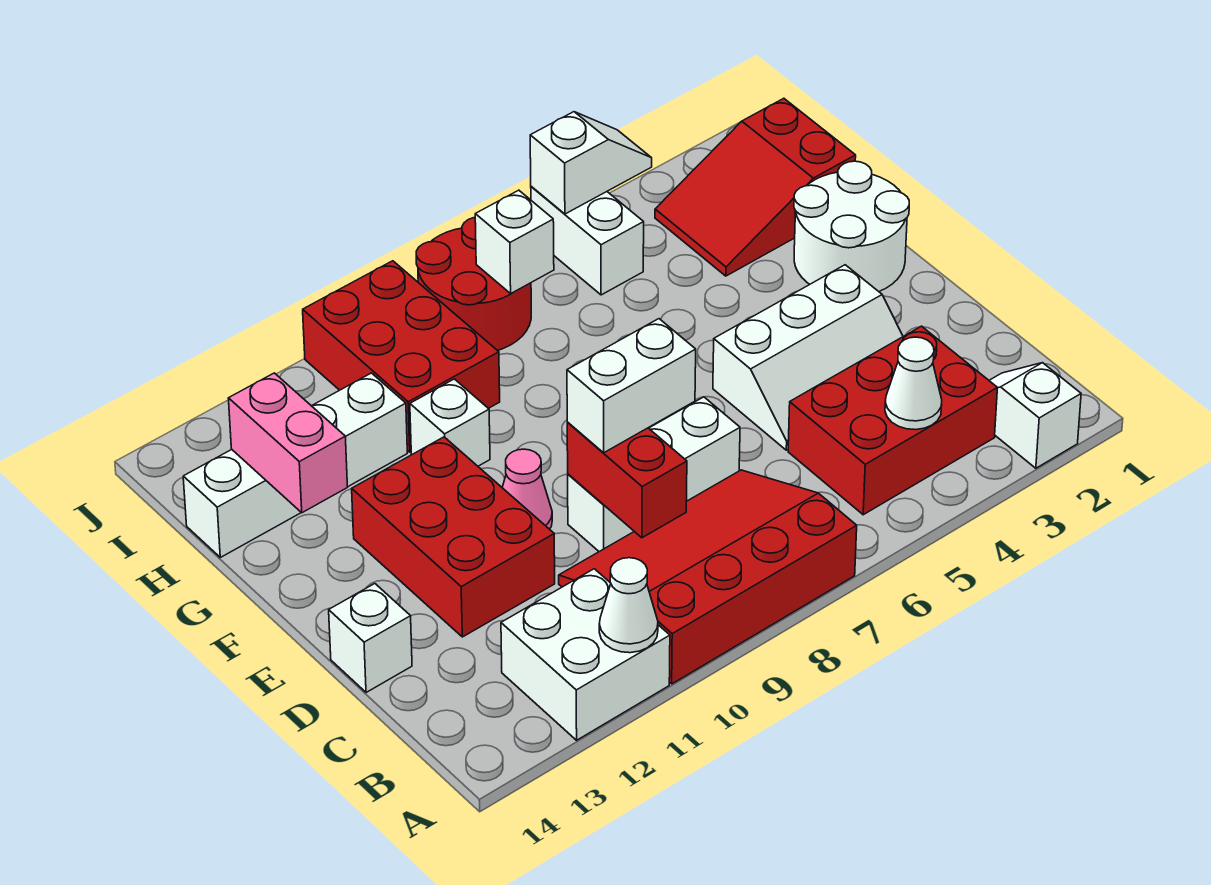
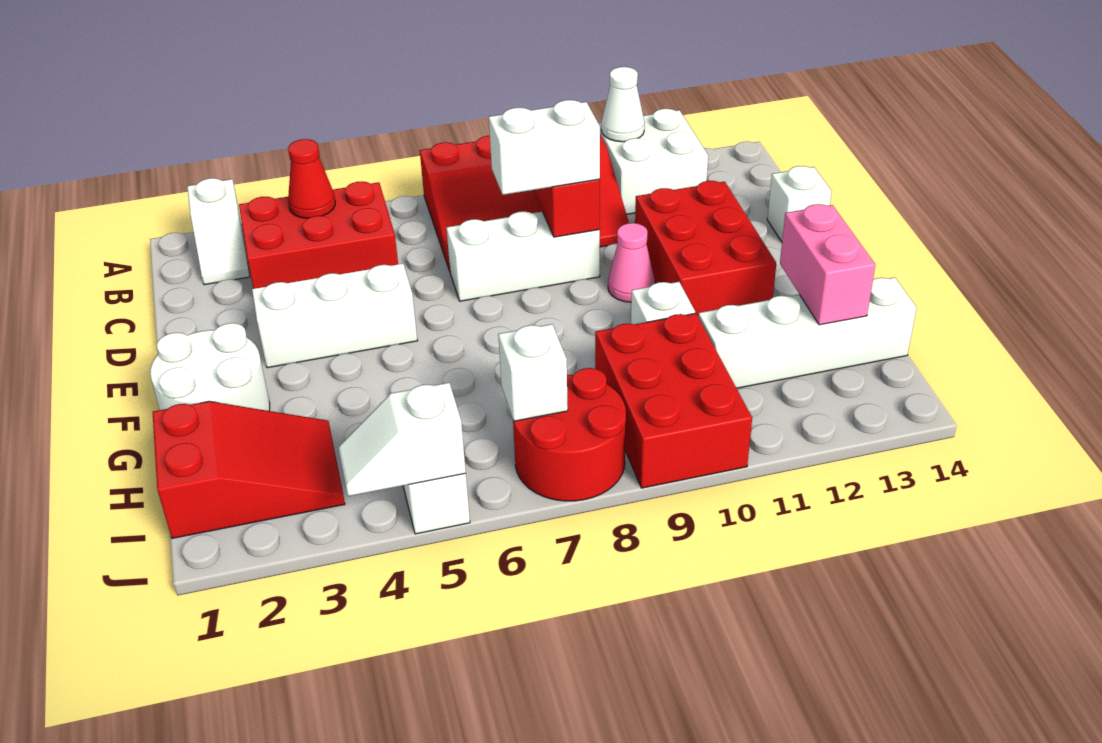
white cone B4 level 2 -> red cone B4 level 2

